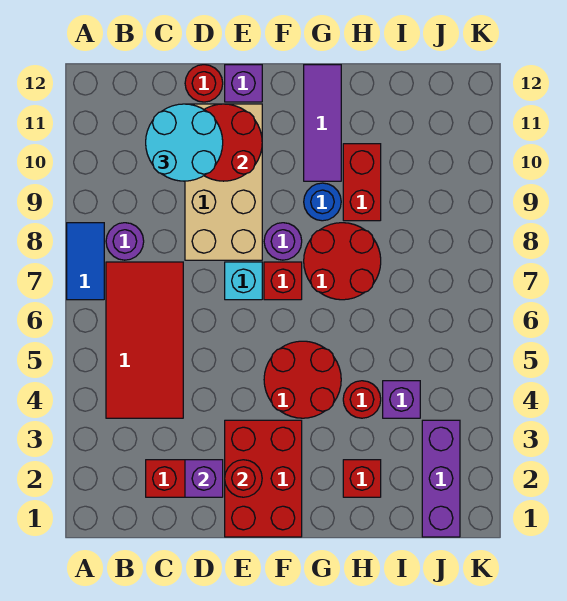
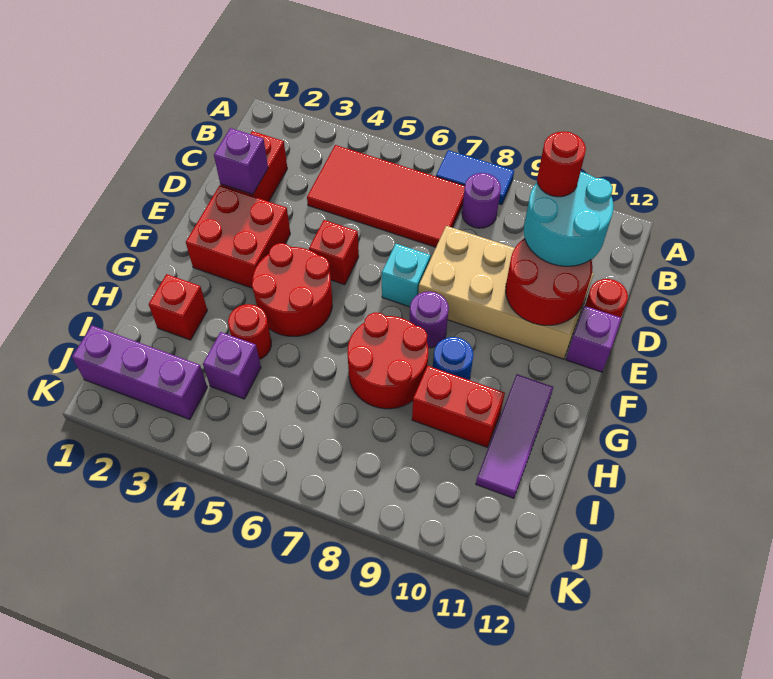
red brick E1:F3 level 1 -> red brick E2:F3 level 1
red round brick E2 level 2 -> red round brick C10 level 4
red brick F7 level 1 -> red brick E5 level 1
purple tile G10:G12 level 1 -> purple tile G11:I11 level 1

